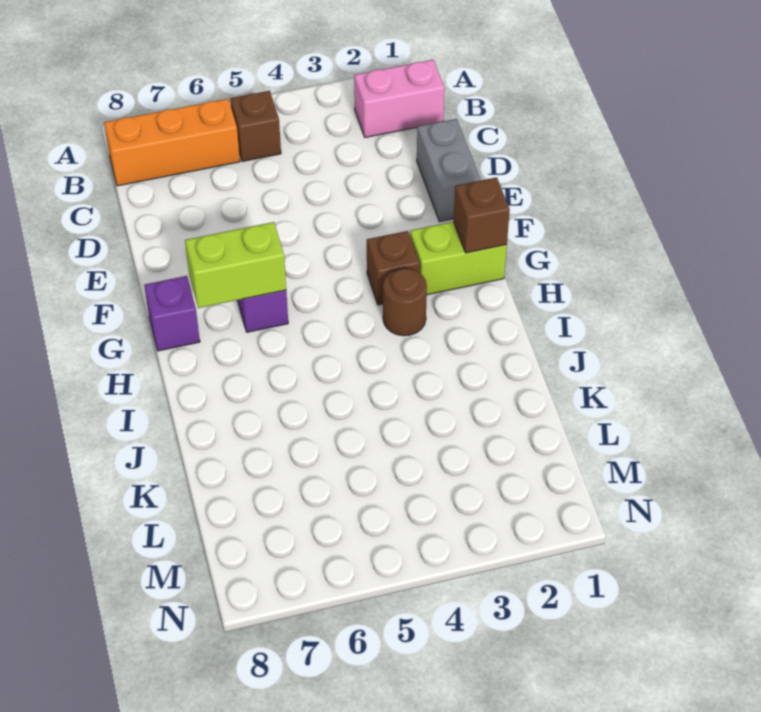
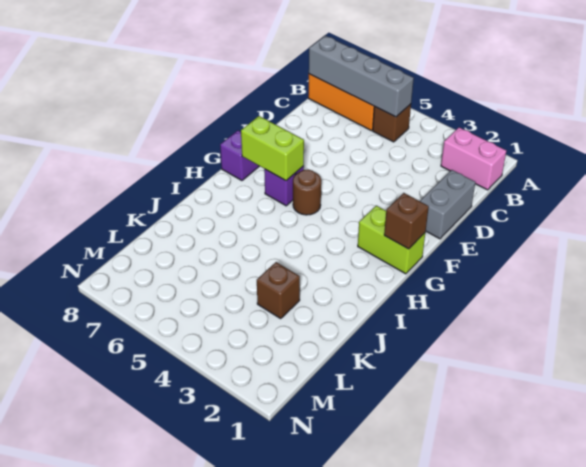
none -> grey brick B5:B8 level 2
brown brick G3 level 1 -> brown brick K3 level 1
brown round brick H3 level 1 -> brown round brick G5 level 1

